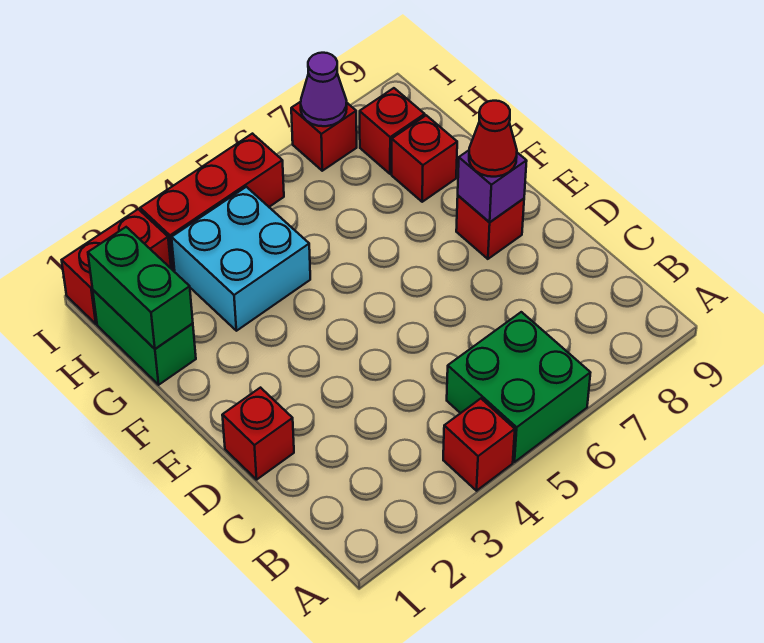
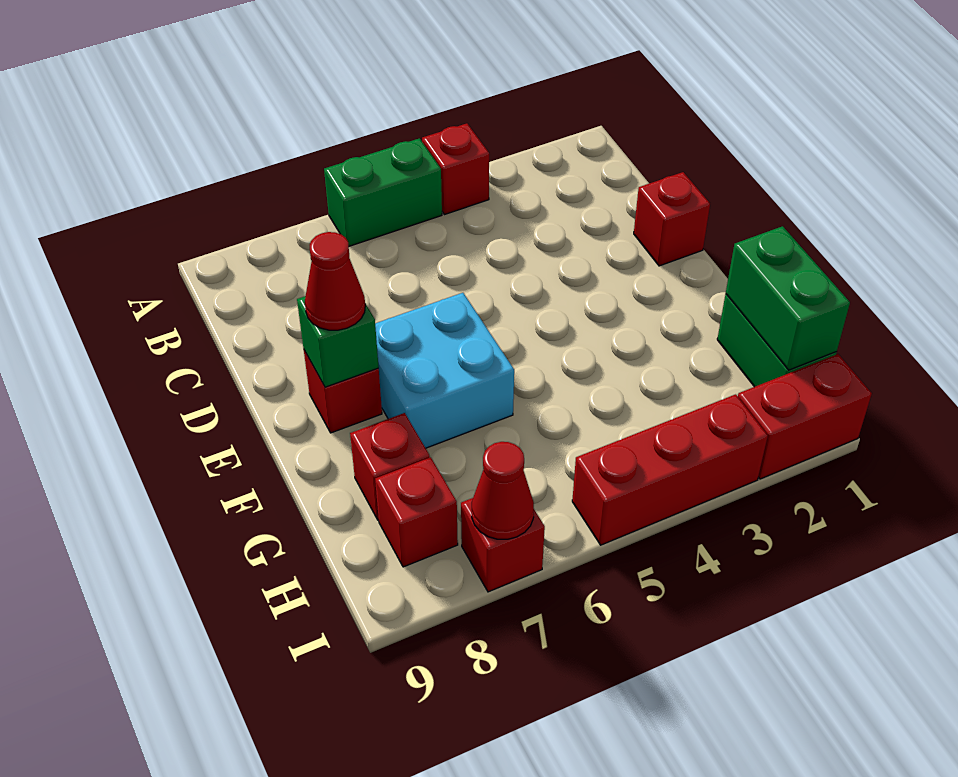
green brick A5:B6 level 1 -> green brick A5:A6 level 1
purple brick E8 level 2 -> green brick E8 level 2
cyan brick G3:H4 level 1 -> cyan brick E6:F7 level 1
purple cone I7 level 2 -> red cone I7 level 2

